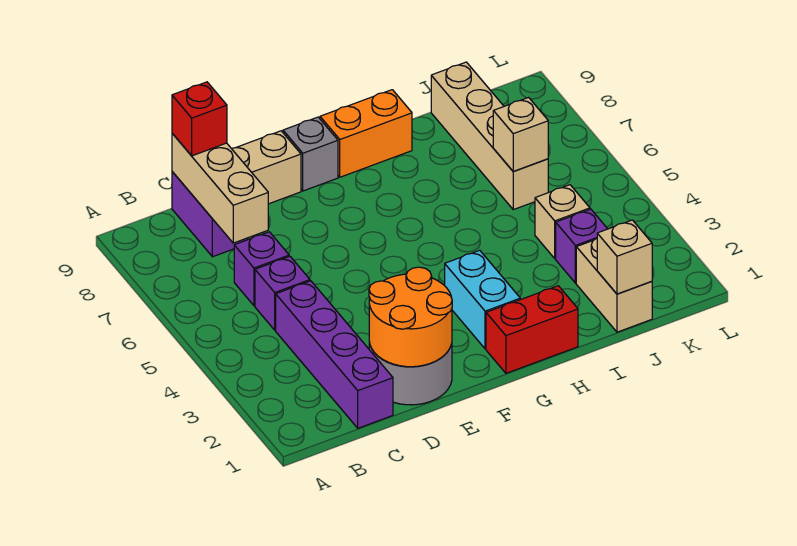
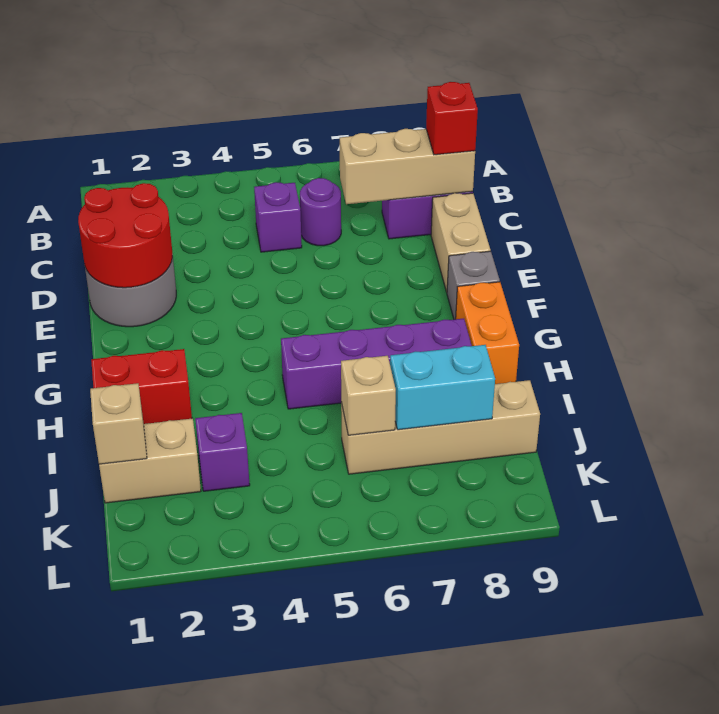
purple brick C1:C4 level 1 -> purple brick H5:H8 level 1
purple brick C6 level 1 -> purple round brick C6 level 1
orange round brick D1:E2 level 2 -> red round brick D1:E2 level 2
red brick G1:H1 level 1 -> red brick H1:H2 level 1
cyan brick G2:G3 level 1 -> cyan brick J7:J8 level 2
tan brick J4 level 1 -> none

